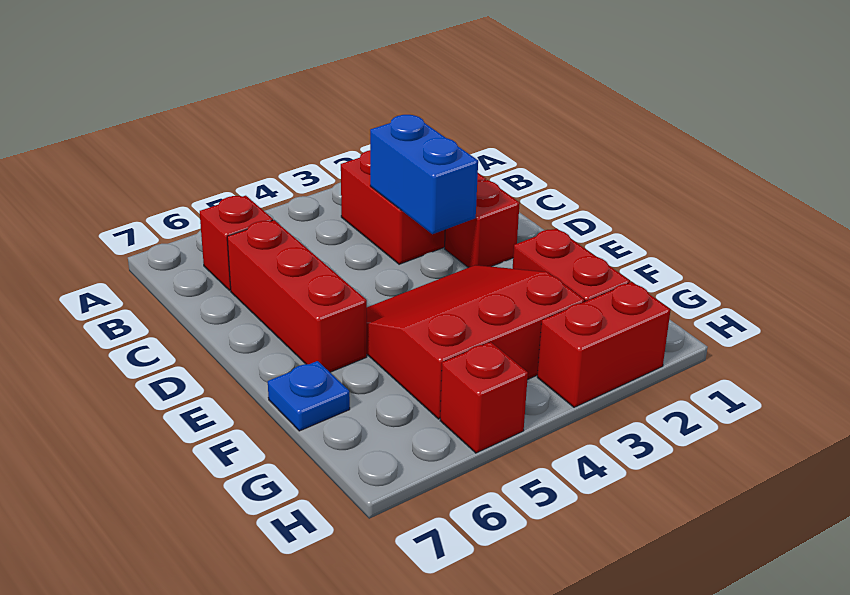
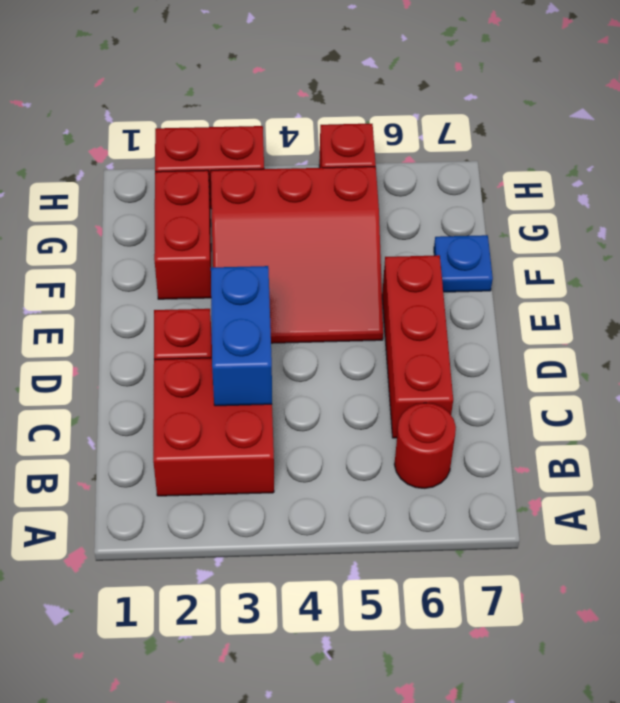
red brick B6 level 1 -> red round brick B6 level 1

